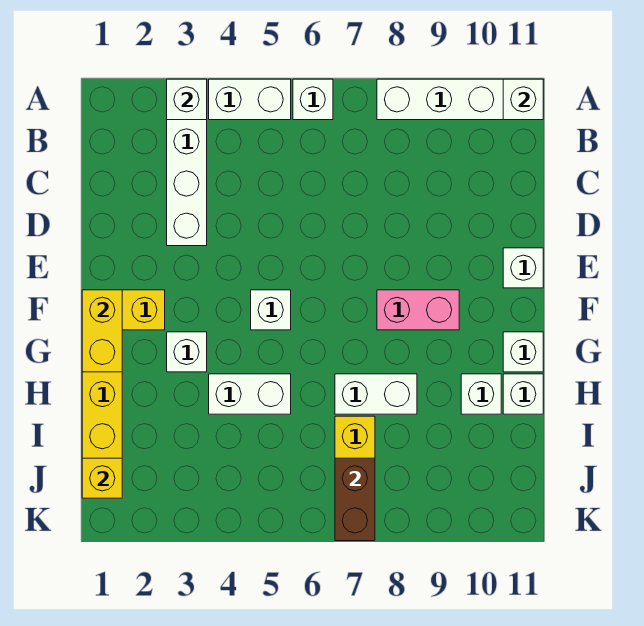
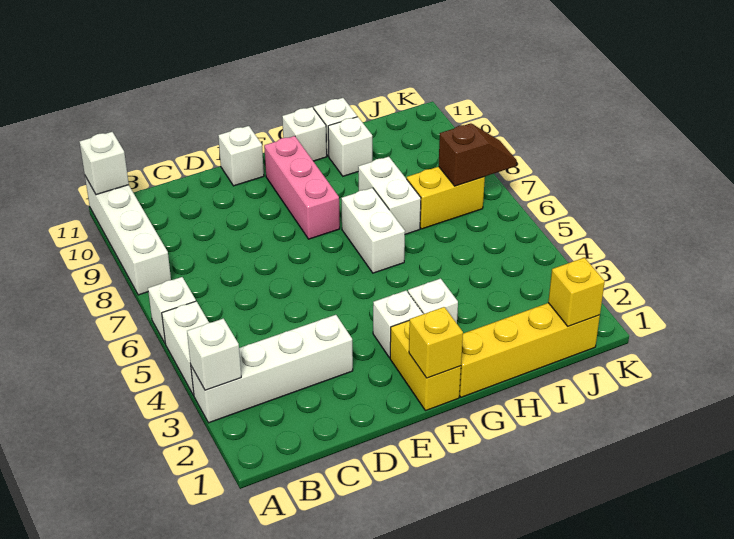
yellow brick F1:G1 level 2 -> yellow brick F1 level 2
white brick F5 level 1 -> white brick F3 level 1
pink brick F8:F9 level 1 -> pink brick F8:F10 level 1
white brick H4:H5 level 1 -> white brick G6:G7 level 1
brown brick J7:K7 level 2 -> brown slope J7:K7 level 2 top J

